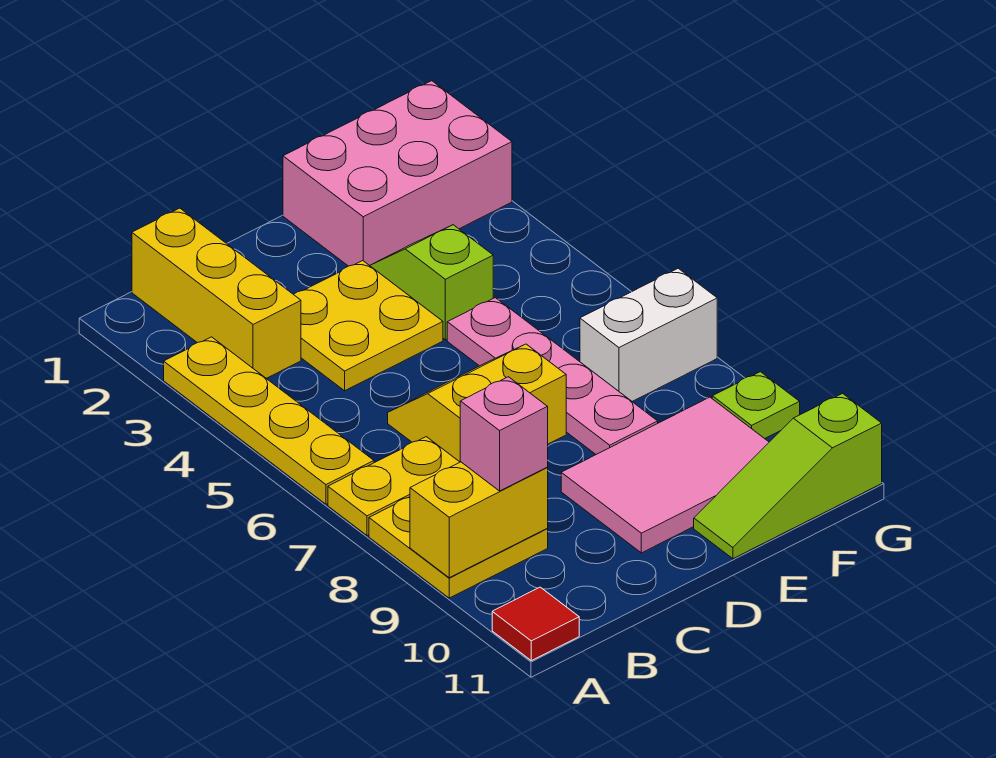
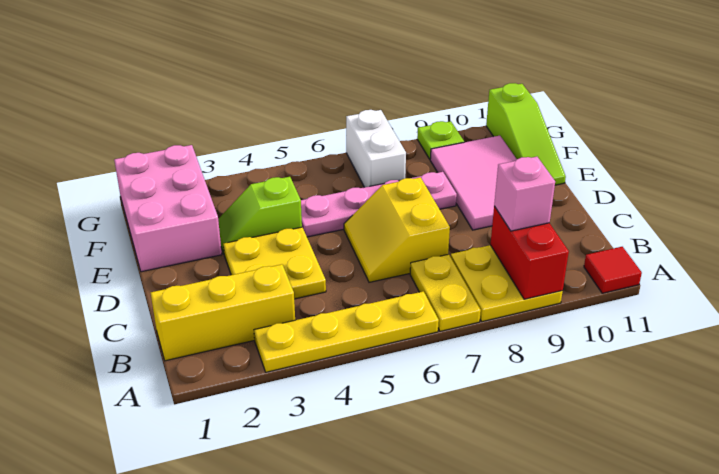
yellow brick A9:B9 level 2 -> red brick A9:B9 level 2

